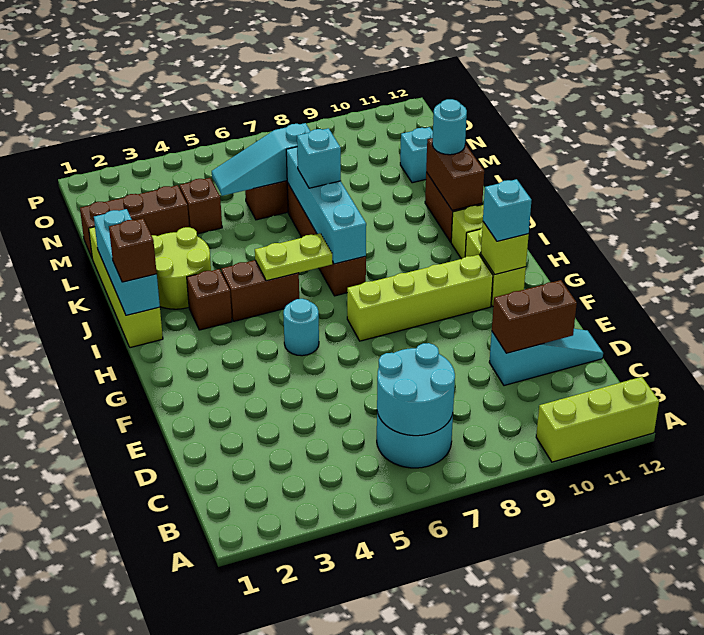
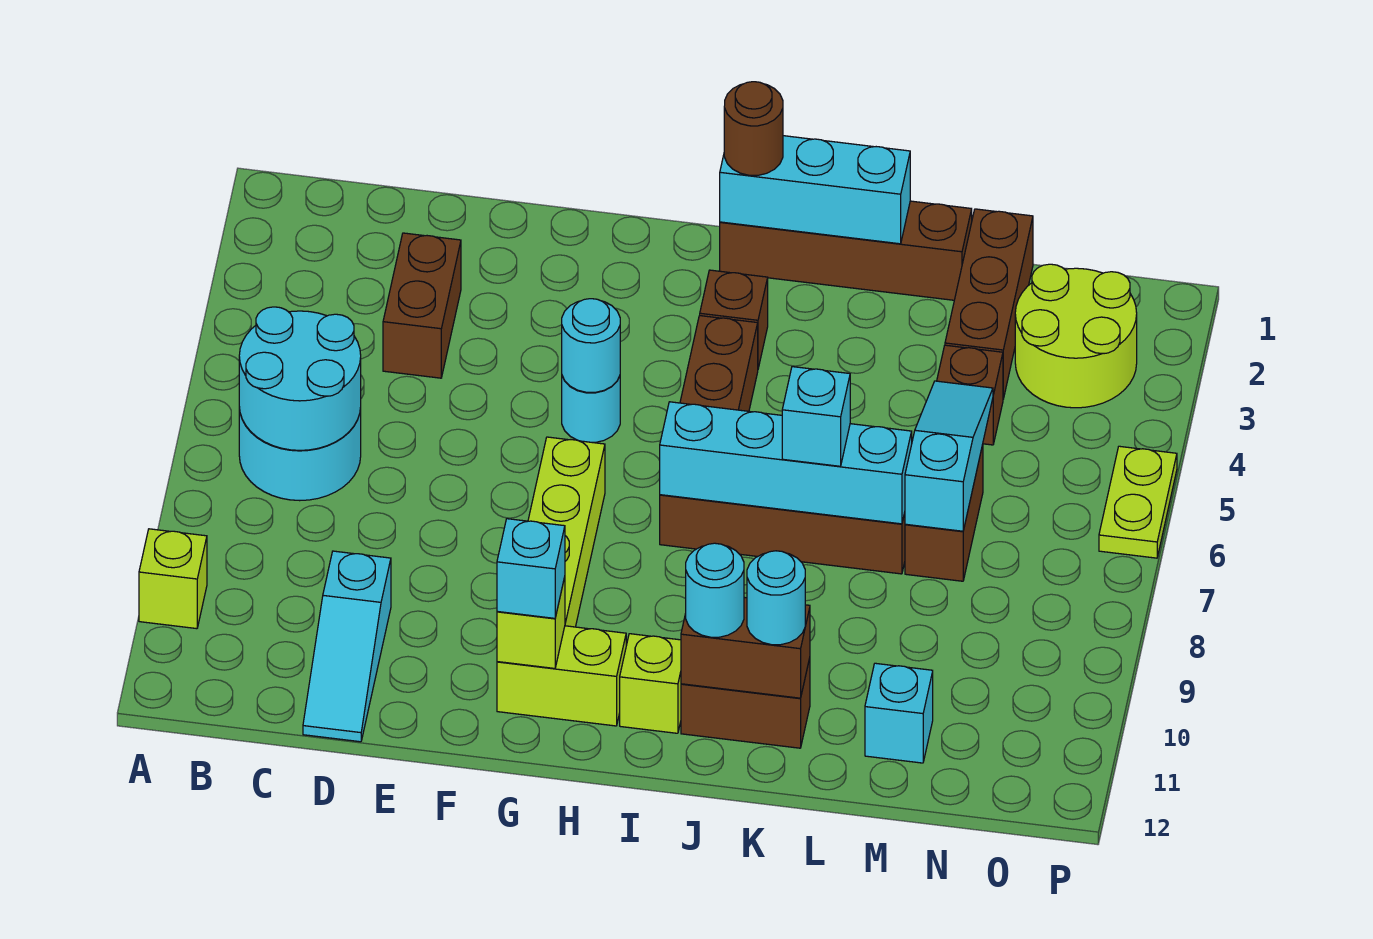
lime brick A10:A12 level 1 -> lime brick A10 level 1
brown brick D10:D11 level 2 -> brown brick D3:D4 level 1
none -> cyan round brick G5 level 2
lime brick I1:L1 level 1 -> brown brick I1:L1 level 1
brown brick I1 level 3 -> brown round brick I1 level 3
lime plate I5:I6 level 2 -> lime plate P5:P6 level 1
lime round brick J2:K3 level 1 -> lime round brick N2:O3 level 1
none -> cyan round brick J11 level 3

